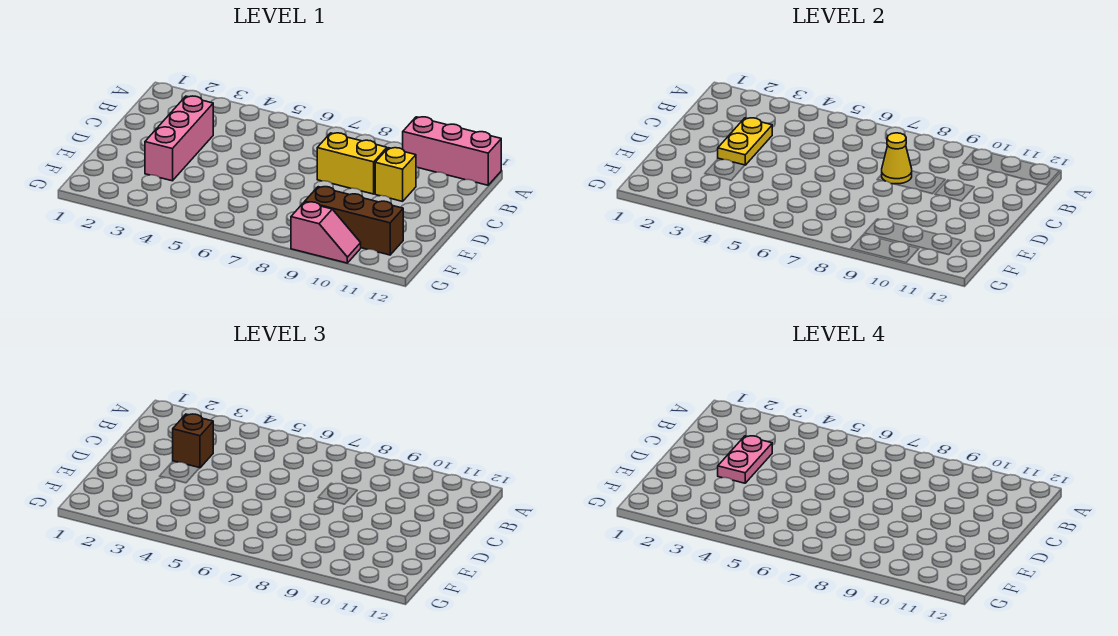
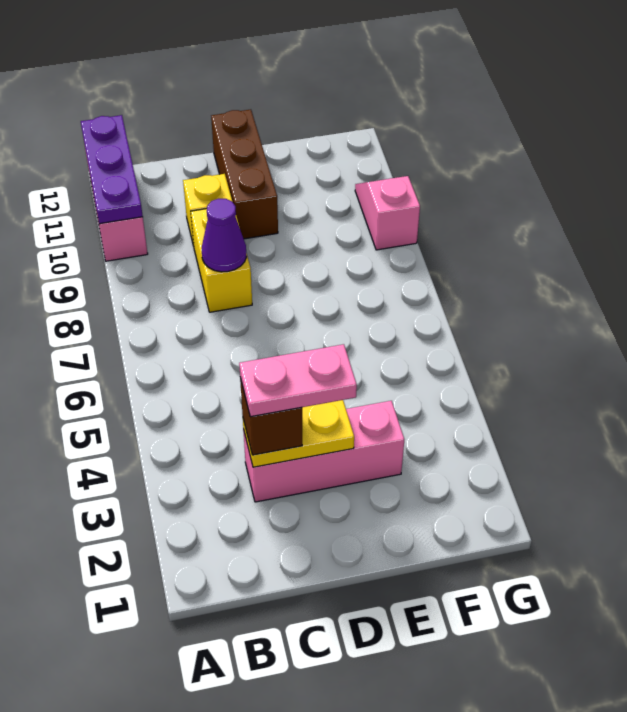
none -> purple plate A10:A12 level 2
yellow cone C8 level 2 -> purple cone C8 level 2
brown brick F9:F11 level 1 -> brown brick D10:D12 level 1

